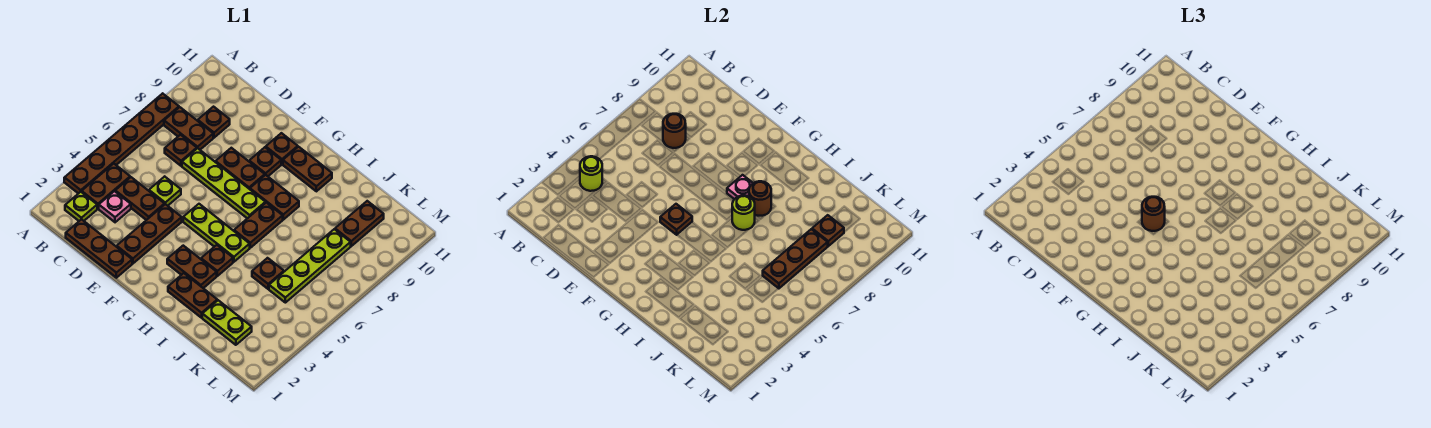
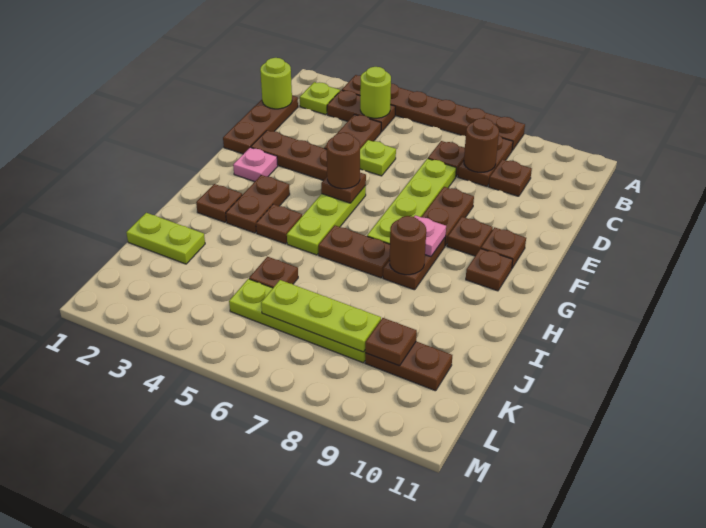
pink plate C3 level 1 -> pink plate F2 level 1
brown plate G10:H10 level 1 -> brown plate G10 level 1
brown plate H2:I2 level 1 -> brown plate H2 level 1
lime round brick H7 level 2 -> lime round brick C1 level 2
lime plate J2:K2 level 1 -> lime plate J1:J2 level 1
brown plate K6:K8 level 2 -> lime plate K6:K8 level 2

